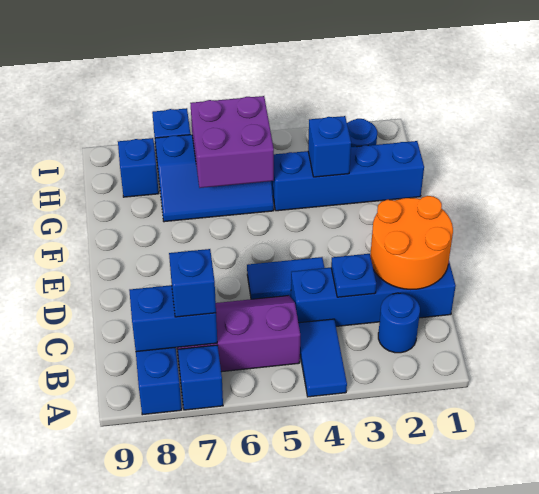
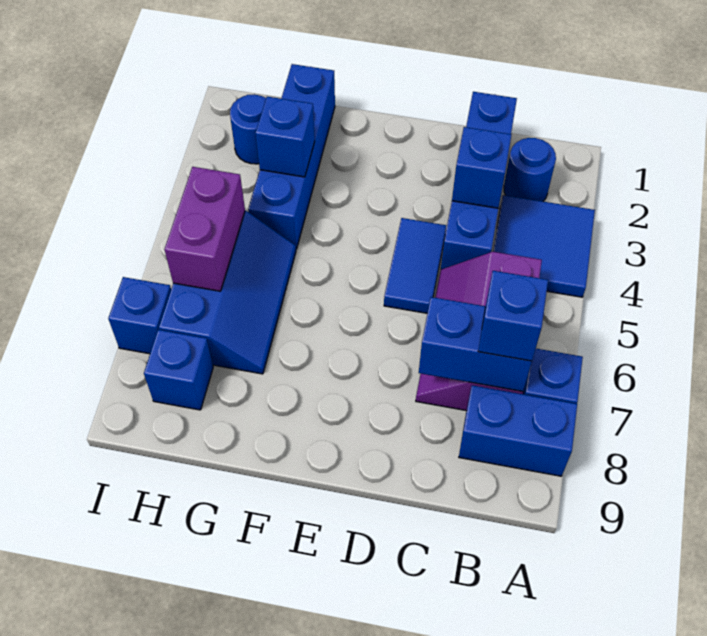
blue tile A4:B4 level 1 -> blue tile A3:B4 level 1
blue brick B7:B8 level 2 -> blue brick B7:C7 level 2
orange round brick C1:D2 level 2 -> none
blue plate C3 level 2 -> blue brick C3 level 2
purple brick G5:H6 level 2 -> purple brick H5:H6 level 2

